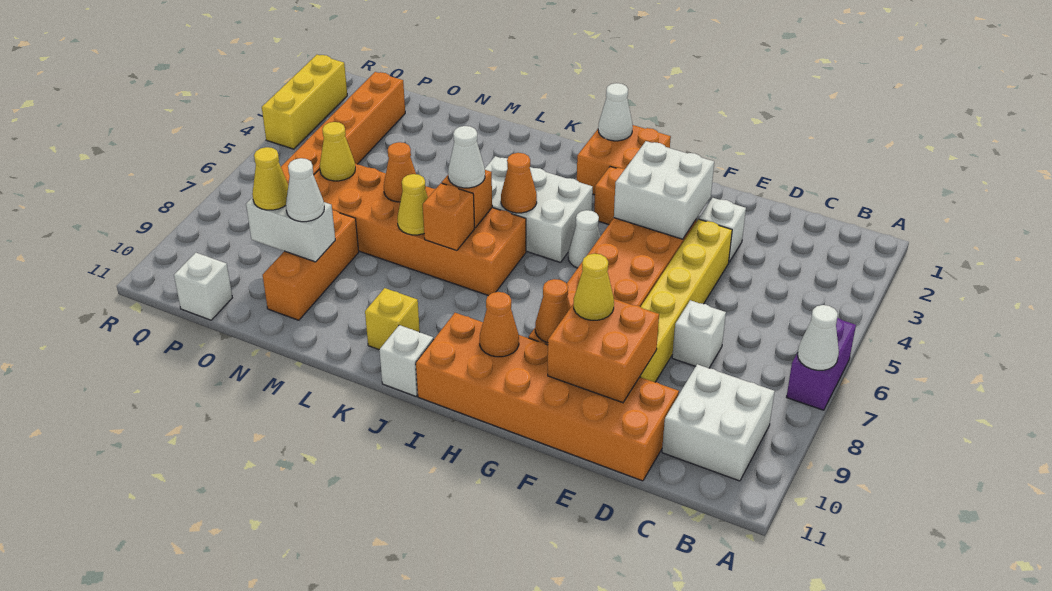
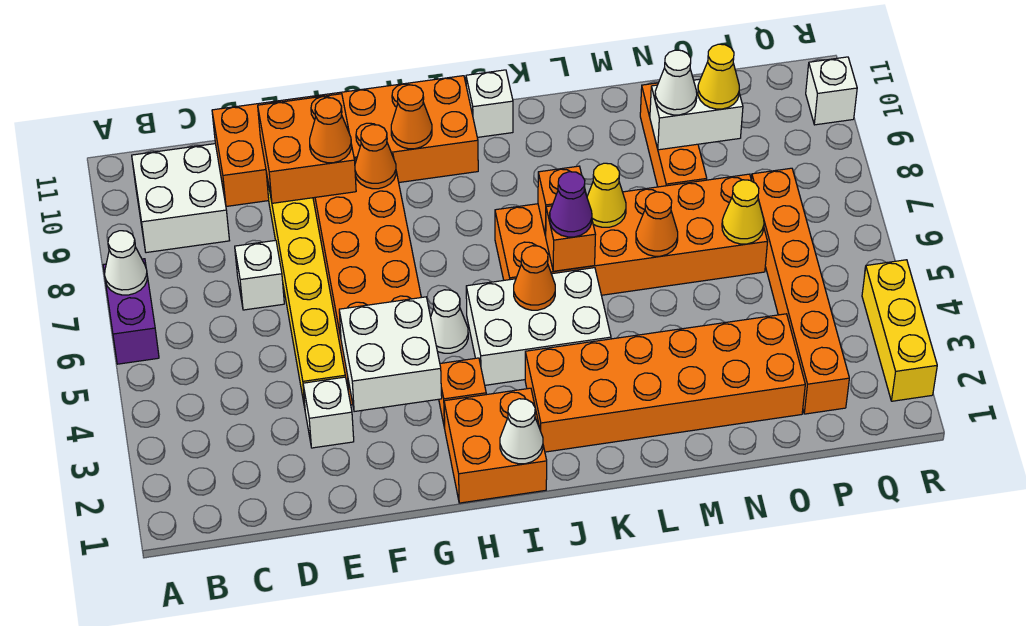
yellow cone F9 level 3 -> orange cone F9 level 3
none -> orange brick J2:O3 level 1
white cone K6 level 3 -> purple cone K6 level 3
yellow brick K10 level 1 -> none
white brick P11 level 1 -> white brick R10 level 1

